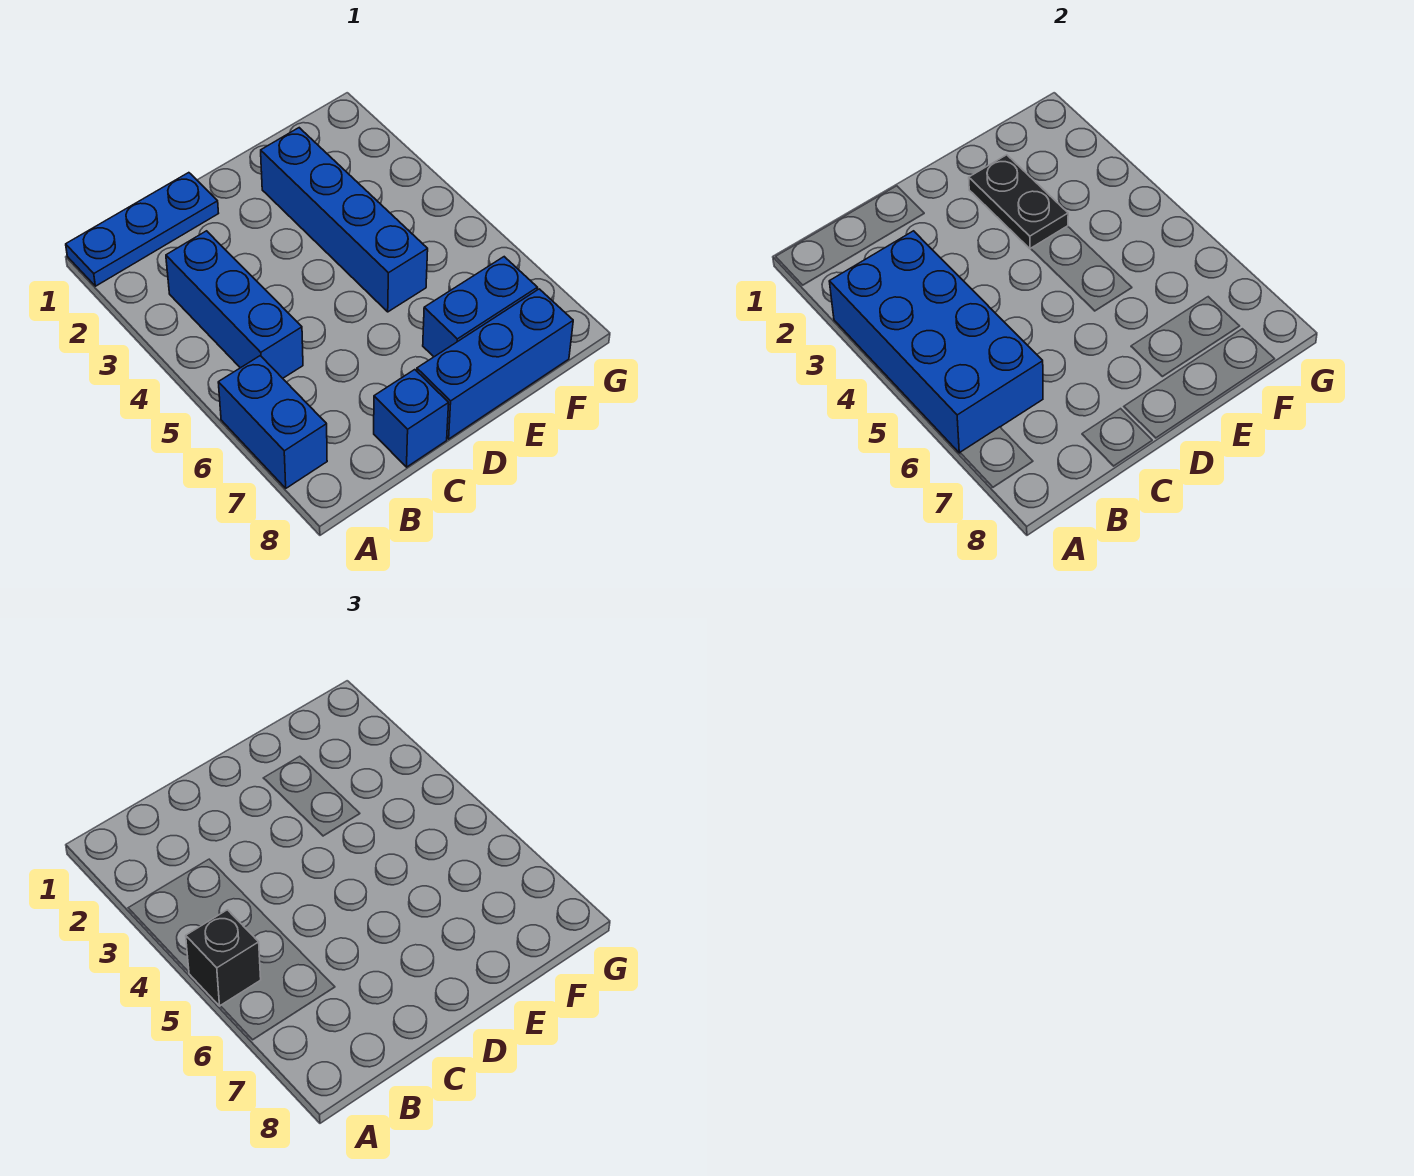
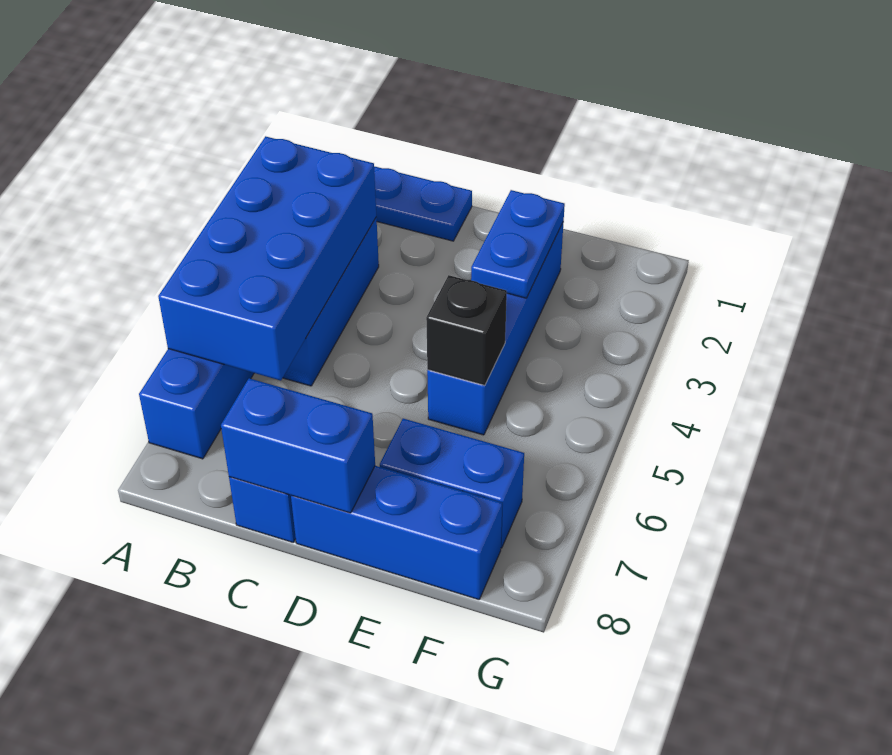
black brick A5 level 3 -> black brick E5 level 2
none -> blue brick C8:D8 level 2
black plate E2:E3 level 2 -> blue plate E2:E3 level 2

